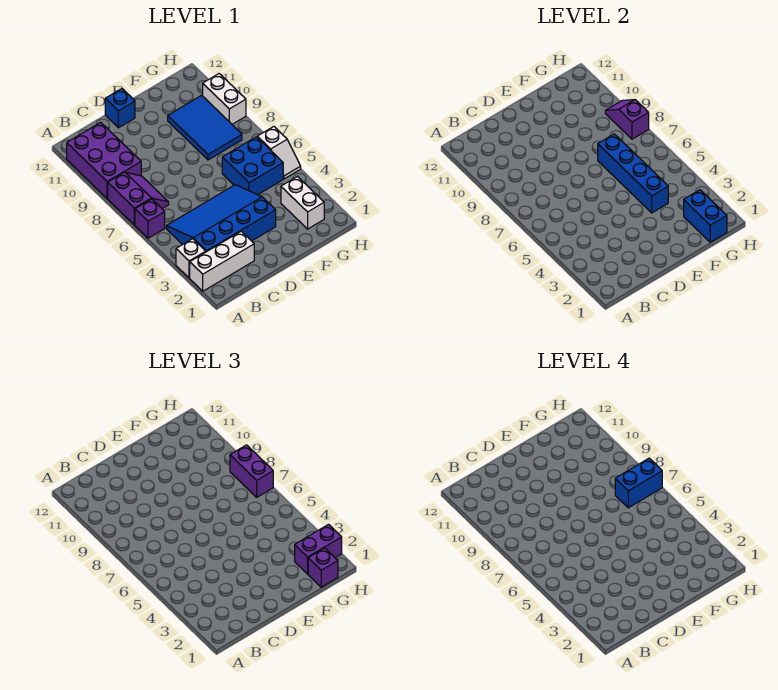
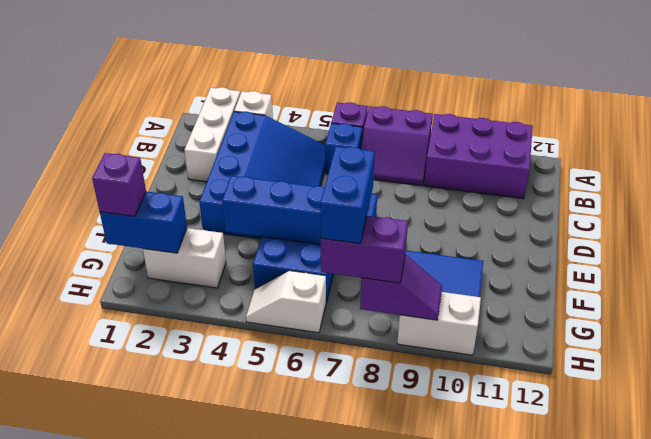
blue brick D12 level 1 -> blue brick B6 level 1
purple brick G2:H2 level 3 -> none

